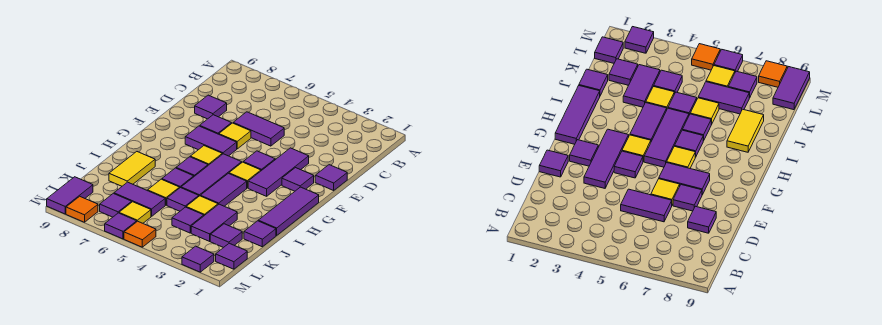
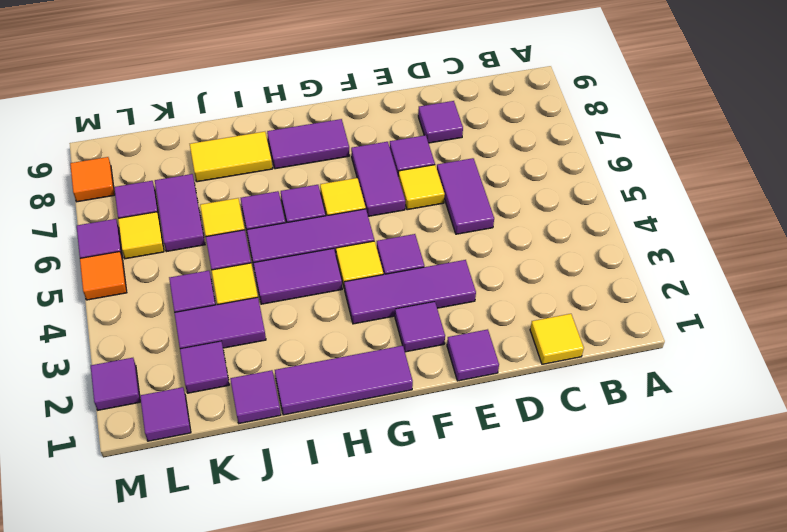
none -> yellow tile C1 level 1
purple tile L9:M9 level 1 -> purple tile G8:H8 level 1

